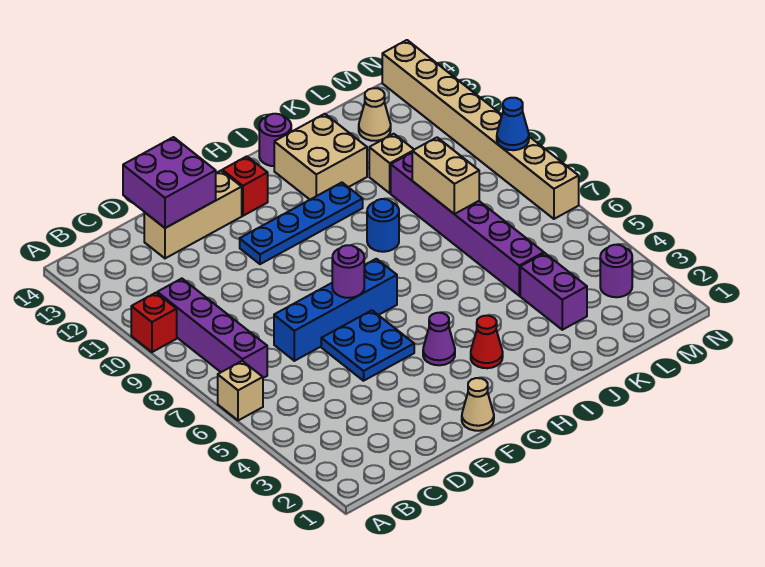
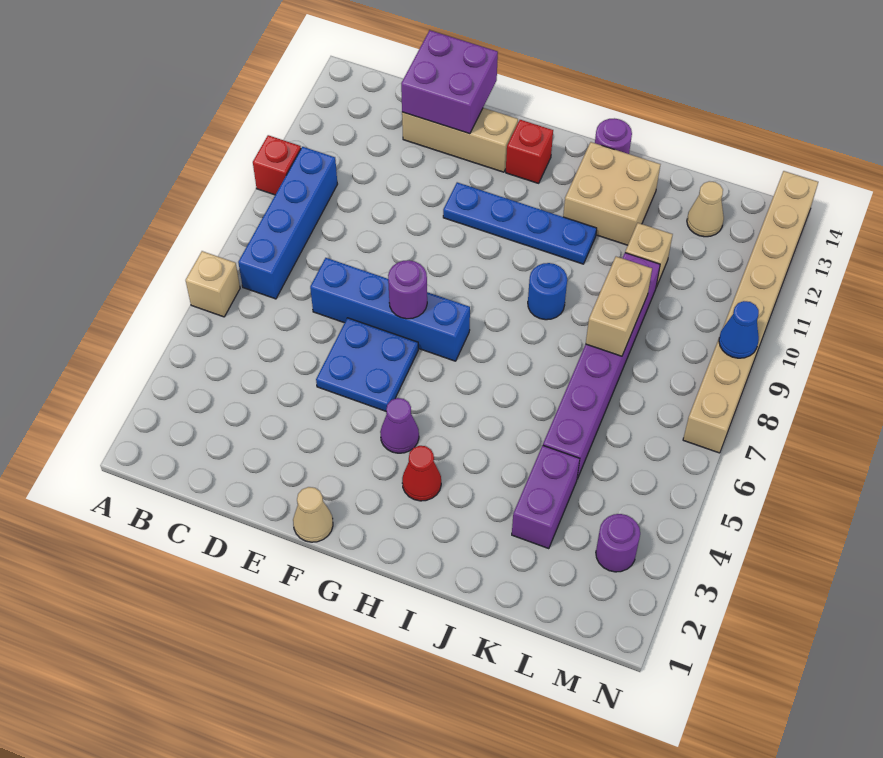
purple brick B7:B10 level 1 -> blue brick B7:B10 level 1

